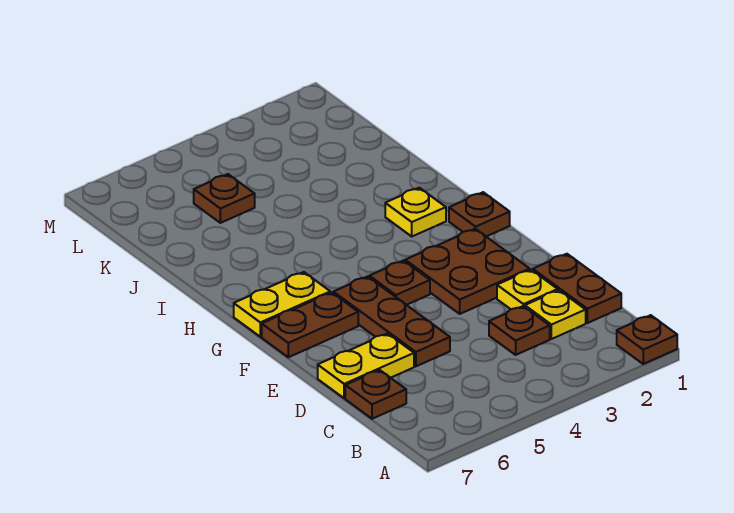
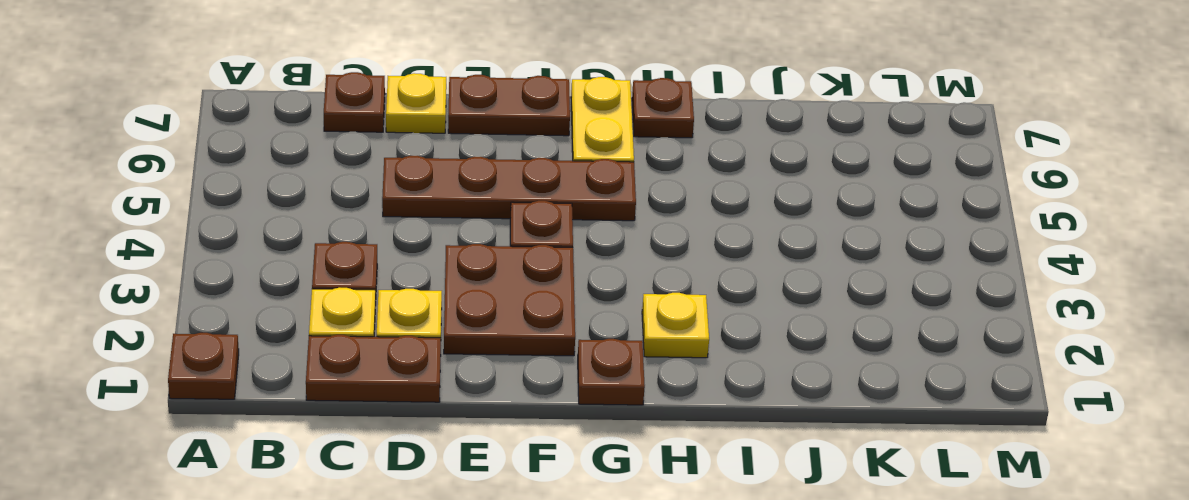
brown plate D5:F5 level 1 -> brown plate D5:G5 level 1
yellow plate D6:D7 level 1 -> yellow plate D7 level 1
brown plate F6:F7 level 1 -> brown plate E7:F7 level 1
brown plate K5 level 1 -> brown plate H7 level 1

